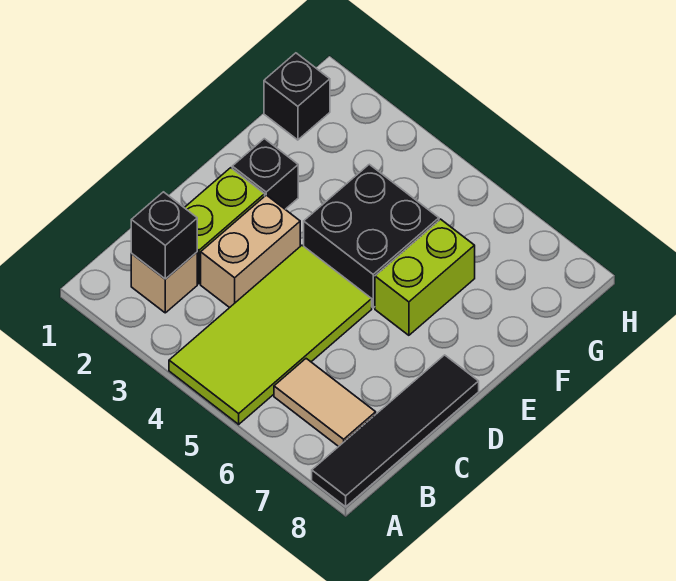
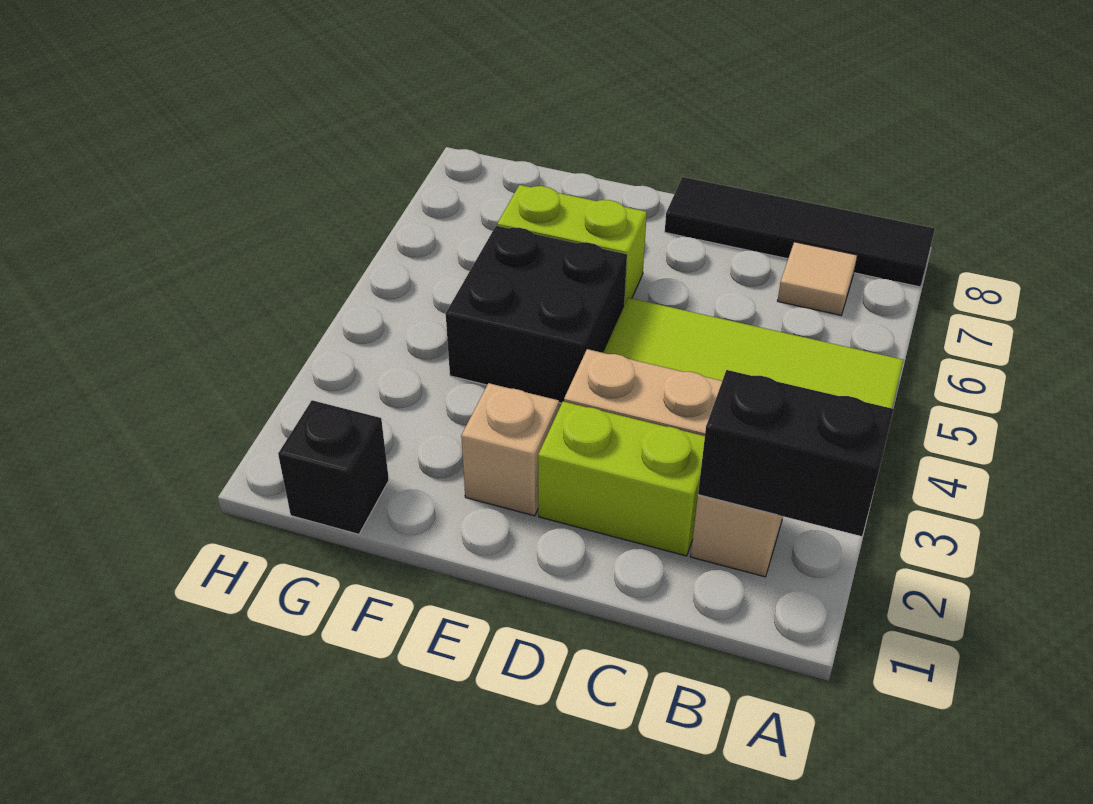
black brick B2 level 2 -> black brick A2:B2 level 2
tan tile B6:B7 level 1 -> tan tile B7 level 1
black brick E2 level 1 -> tan brick E2 level 1

